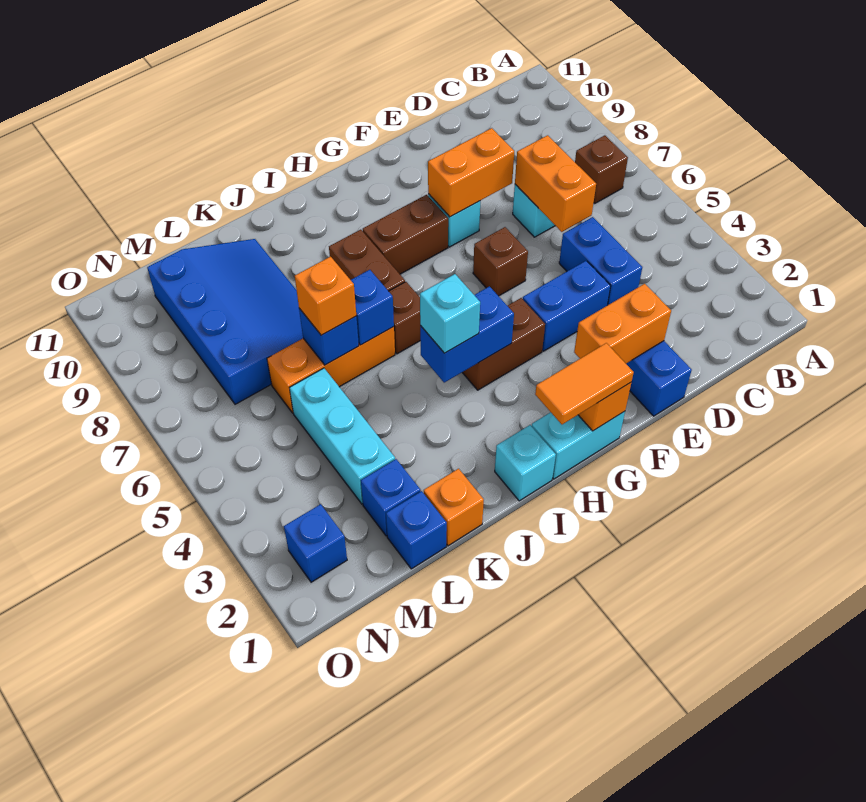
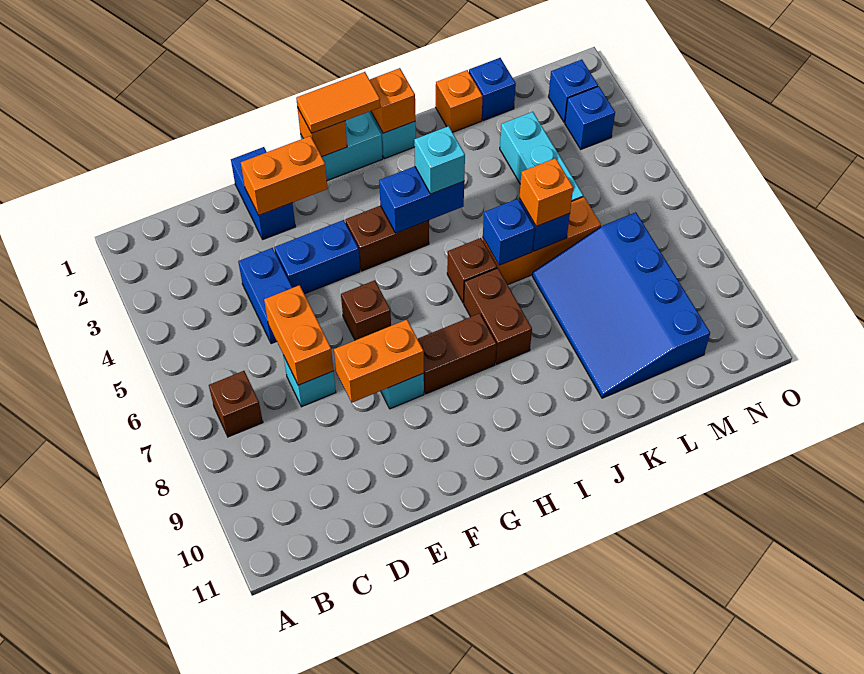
none -> orange brick I1 level 2
blue brick L2 level 1 -> blue brick N3 level 1

